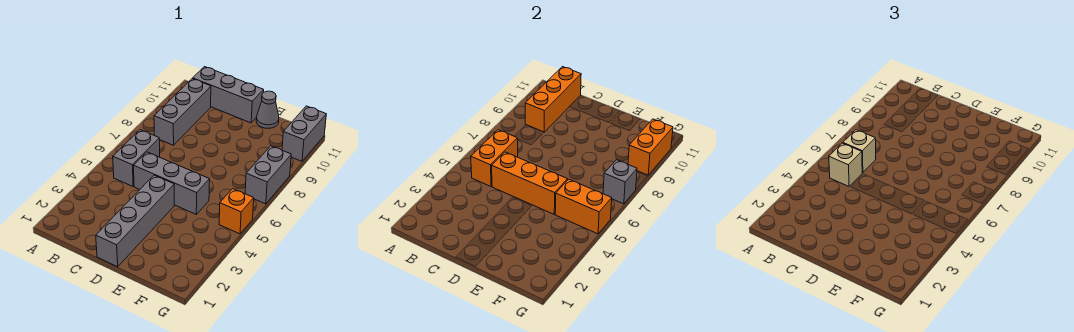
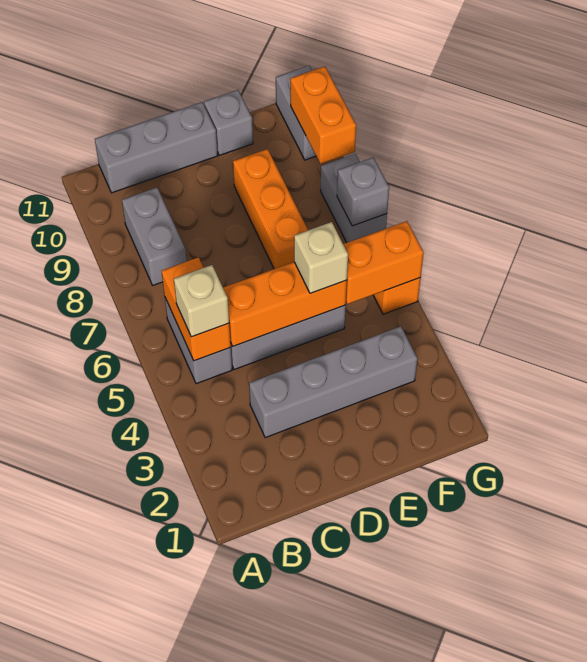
tan brick B6 level 3 -> tan brick E5 level 3
grey brick B8:B10 level 1 -> grey brick B8:B9 level 1
orange brick B9:B11 level 2 -> orange brick E7:E9 level 1
grey brick D1:D4 level 1 -> grey brick C3:F3 level 1
grey cone E11 level 1 -> grey brick E11 level 1

